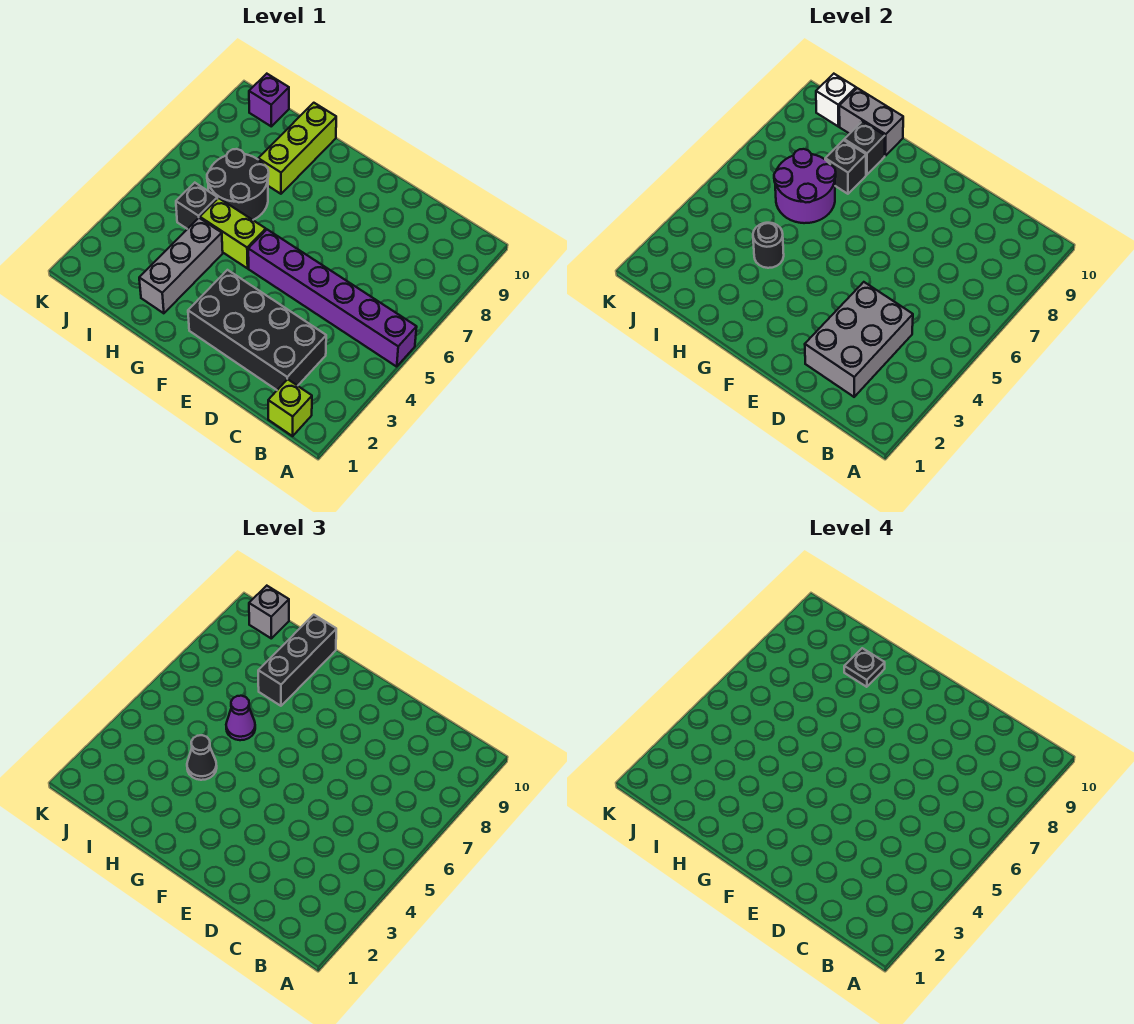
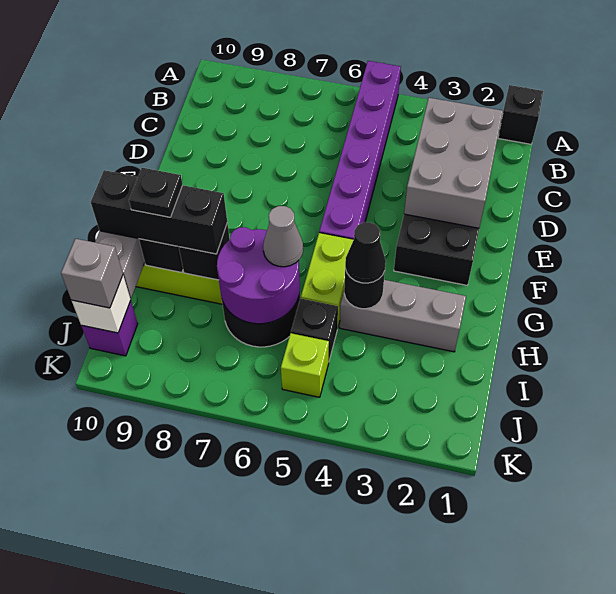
none -> black brick A1 level 1
lime brick B1 level 1 -> lime brick J5 level 1
grey brick C2:D4 level 2 -> grey brick C2:E3 level 2
purple cone H6 level 3 -> grey cone H6 level 3

